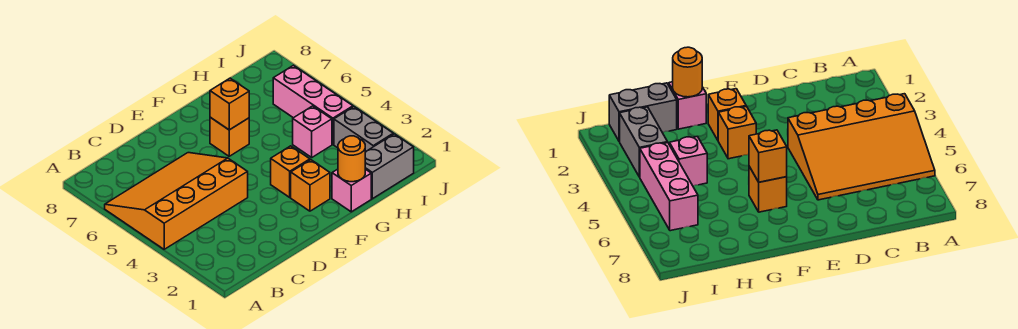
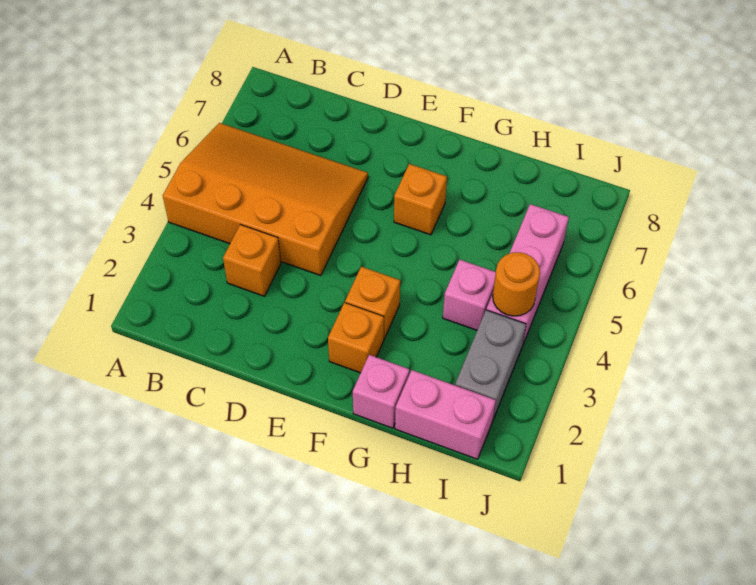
orange brick F6 level 2 -> orange brick C3 level 1
orange round brick G1 level 2 -> orange round brick I4 level 2
grey brick H1:I1 level 1 -> pink brick H1:I1 level 1

